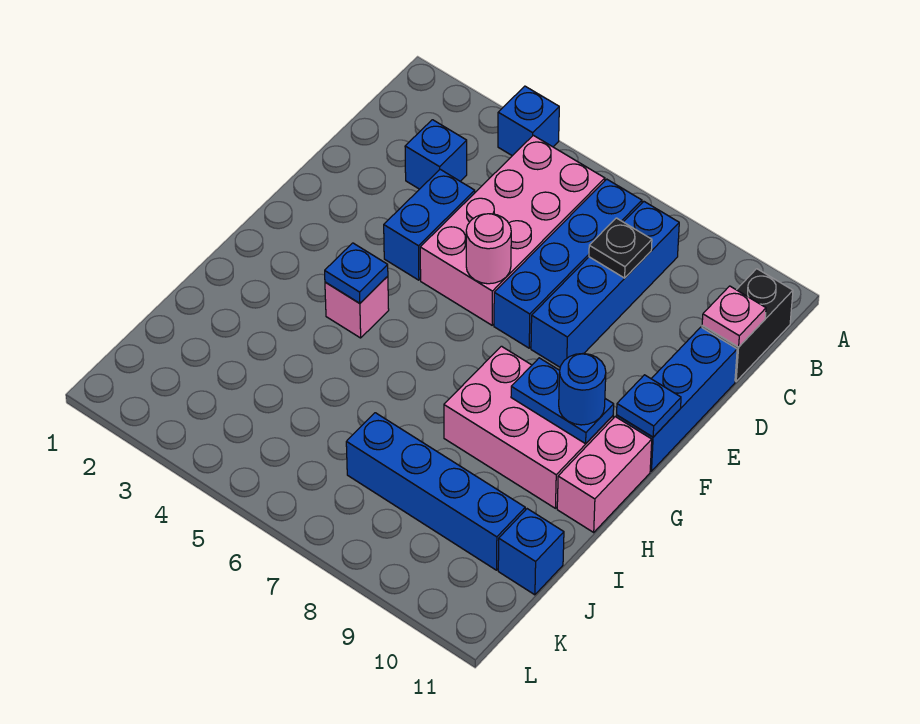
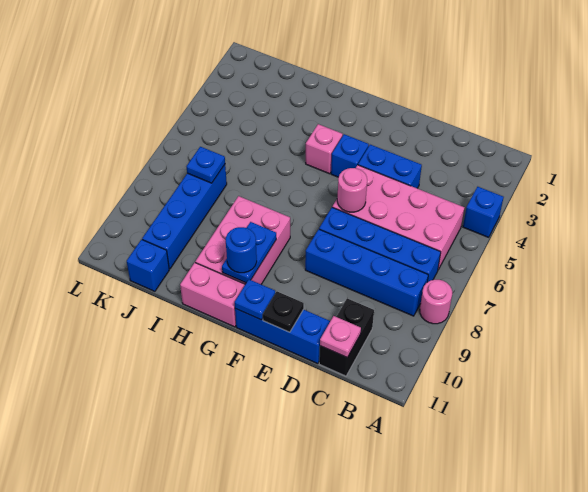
none -> pink round brick A8 level 1
black brick B11:C11 level 1 -> black brick C10:C11 level 1
blue brick C3 level 1 -> blue brick F4 level 1
black plate C8 level 2 -> black plate E11 level 2
blue plate G4 level 2 -> blue plate J7 level 2

